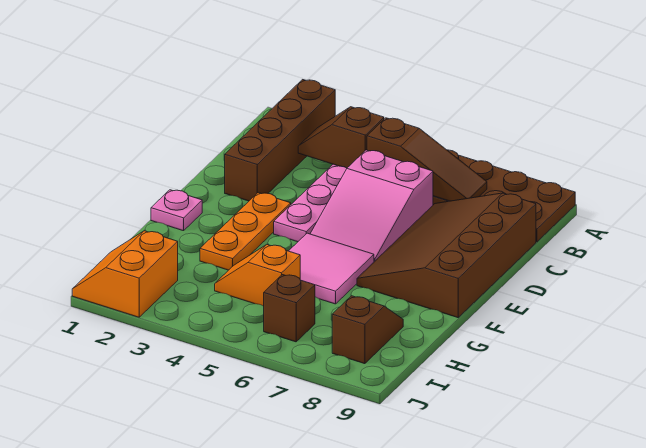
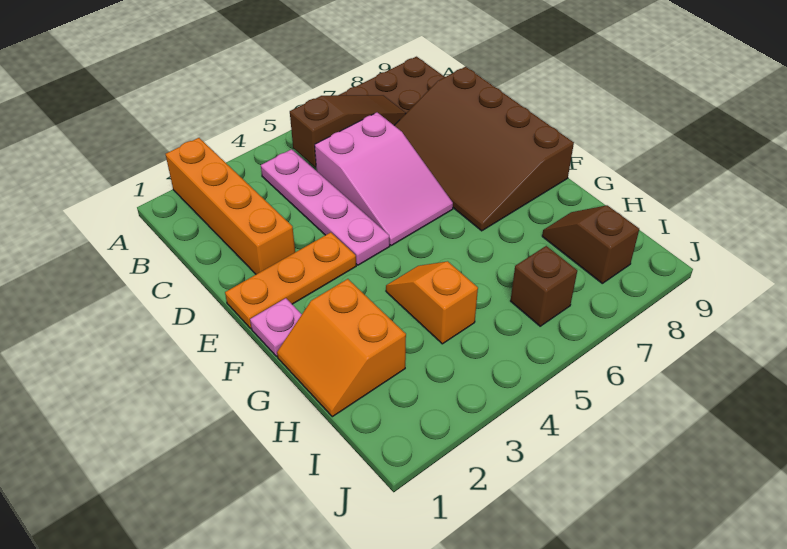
brown brick A2:D2 level 1 -> orange brick A2:D2 level 1
brown slope B3:B4 level 2 top 4 -> none
orange plate E3:G3 level 1 -> orange plate E1:E3 level 1
pink tile F5:G6 level 1 -> none
orange slope H4:H5 level 1 top 5 -> orange slope G4:H4 level 1 top H
orange slope I1:J2 level 1 top 2 -> orange slope G1:H2 level 1 top 2

